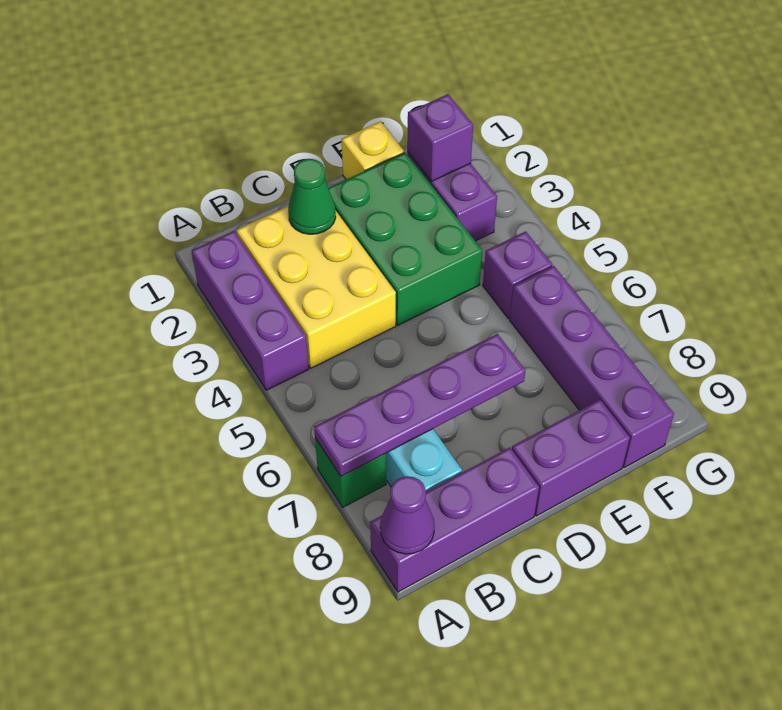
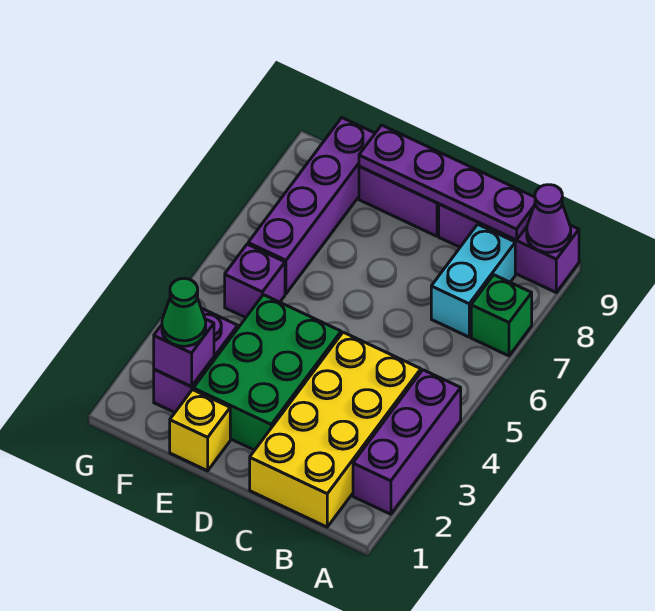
purple plate A7:D7 level 2 -> purple plate B9:E9 level 2
yellow brick B2:C4 level 1 -> yellow brick B1:C4 level 1
green cone C2 level 2 -> green cone F2 level 3

